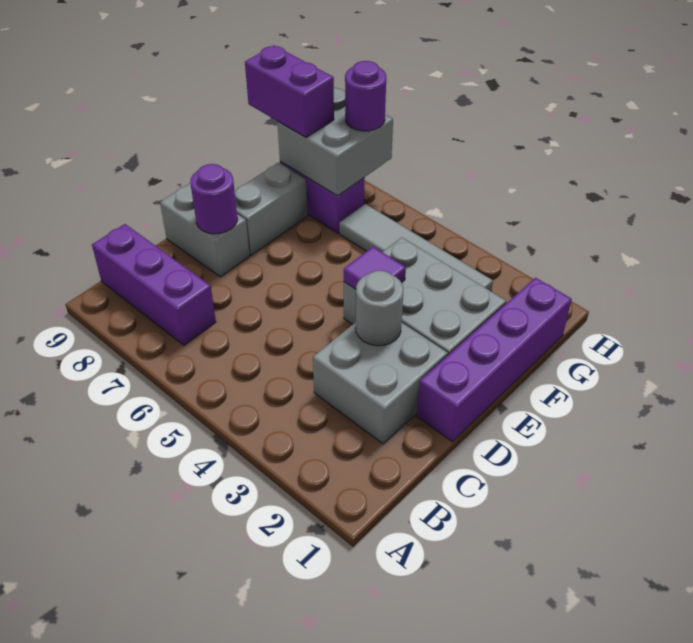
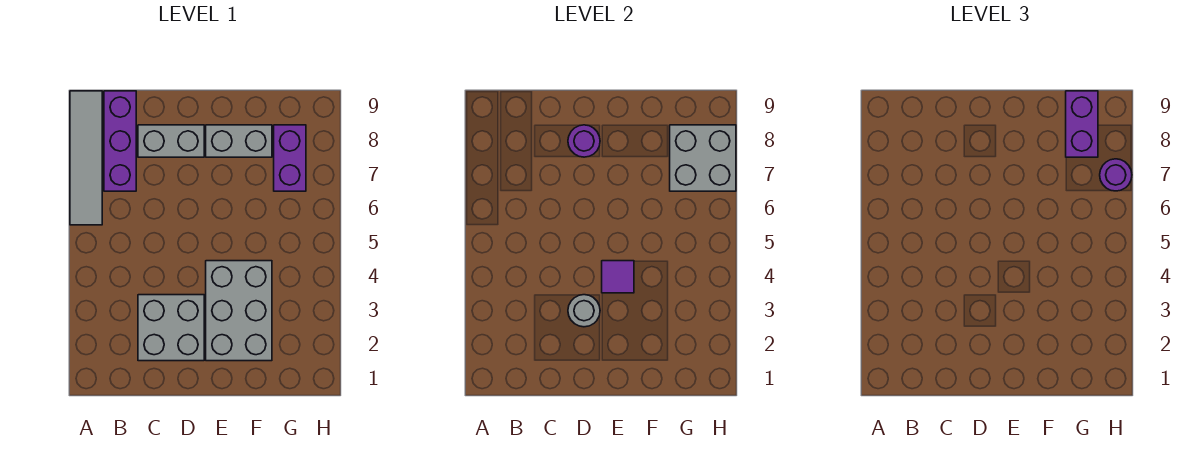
purple brick D1:G1 level 1 -> none
grey brick D8:D9 level 1 -> grey brick C8:D8 level 1
grey tile G3:G6 level 1 -> grey tile A6:A9 level 1

